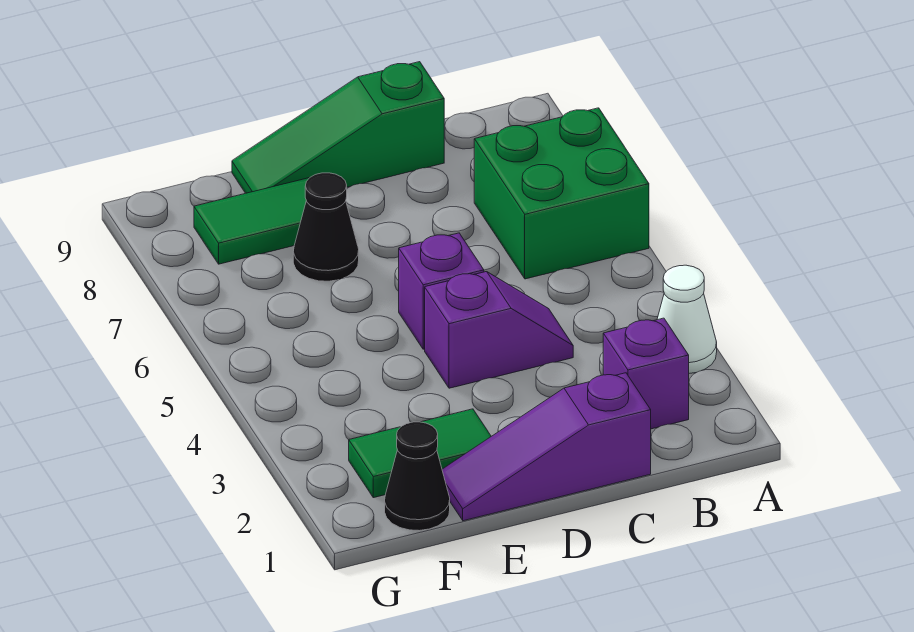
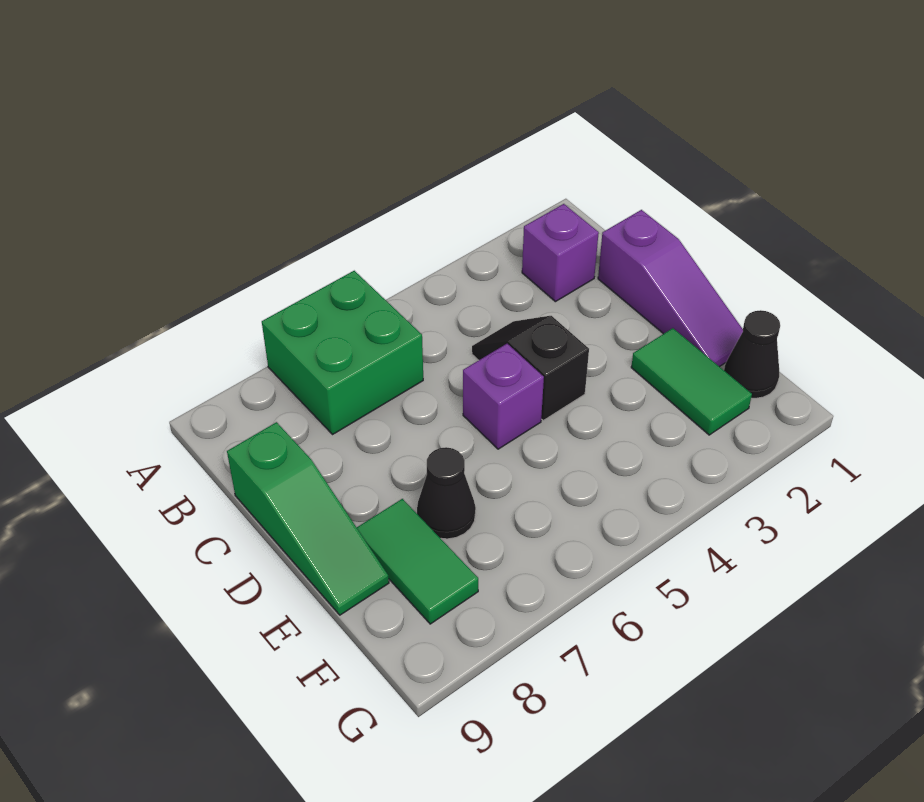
white cone A3 level 1 -> none
purple slope C4:D4 level 1 top D -> black slope C4:D4 level 1 top D

